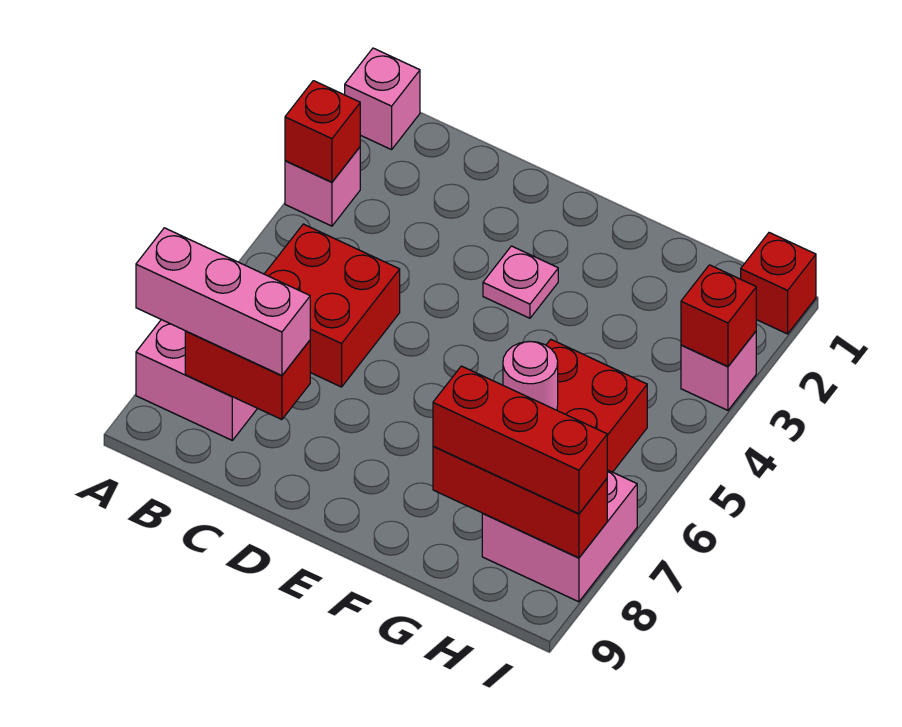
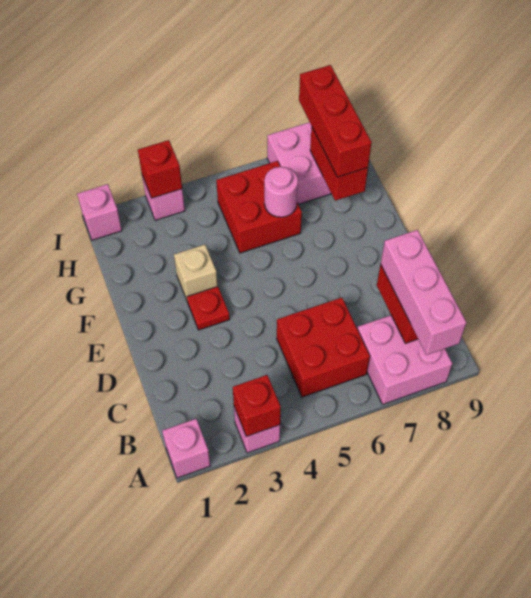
pink plate E3 level 1 -> red plate E3 level 1
none -> tan brick F3 level 1
red brick G8:I8 level 2 -> red brick G8:H8 level 2
red brick I1 level 1 -> pink brick I1 level 1

